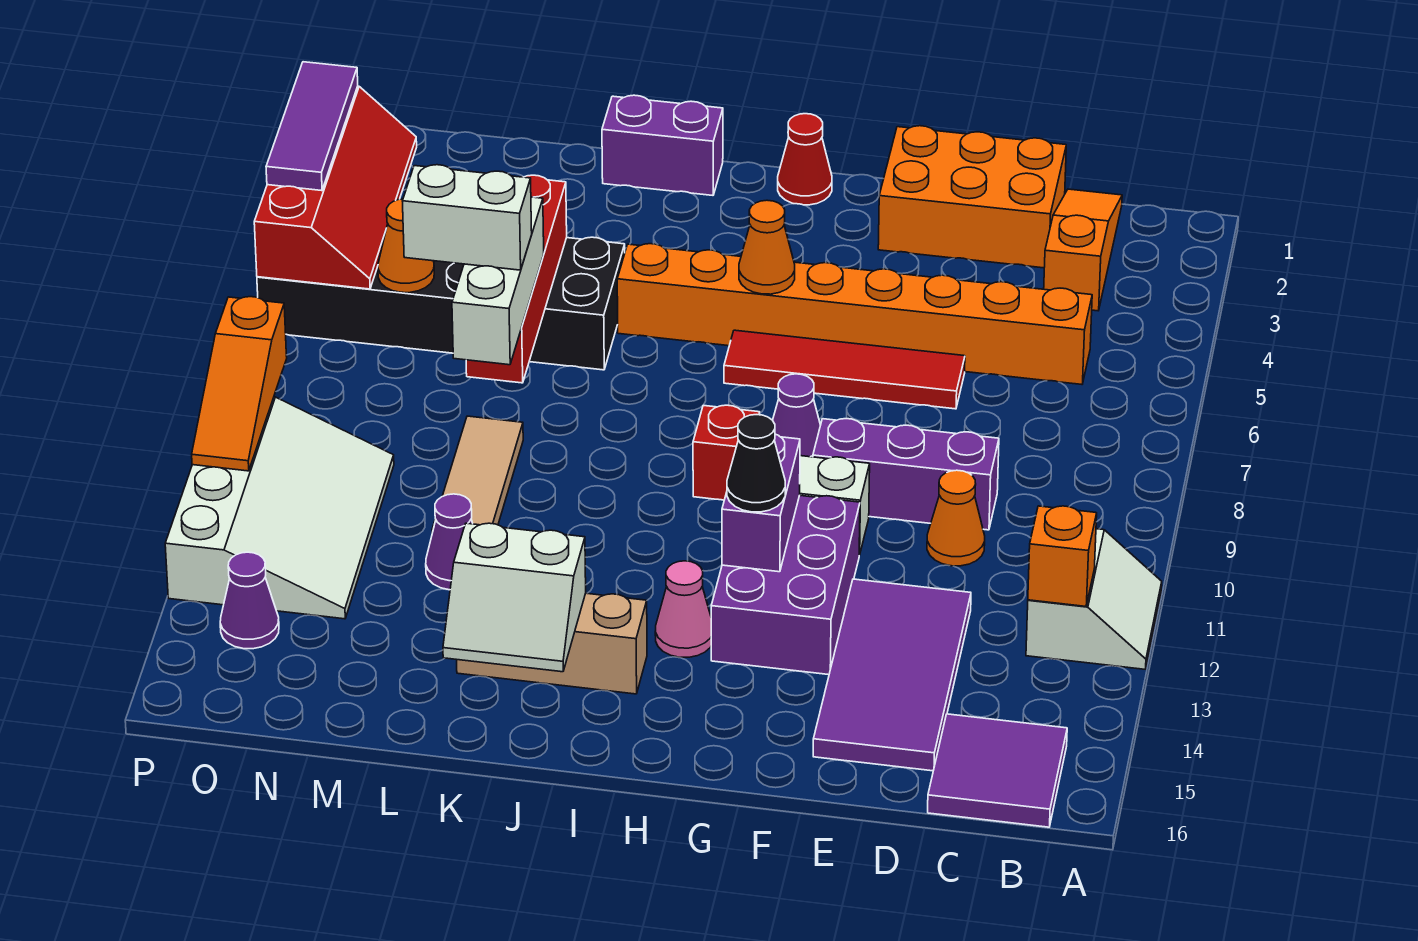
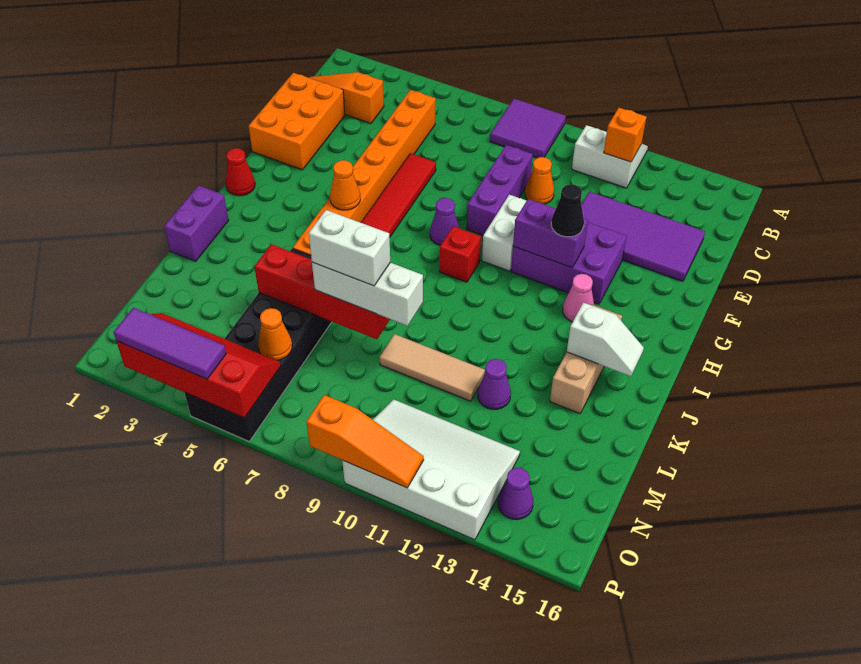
purple tile B15:C16 level 1 -> purple tile A8:B9 level 1
white slope J14:K15 level 2 top 14 -> white slope J14:J15 level 2 top 14
white brick L8:M8 level 4 -> white brick L7:L8 level 4

